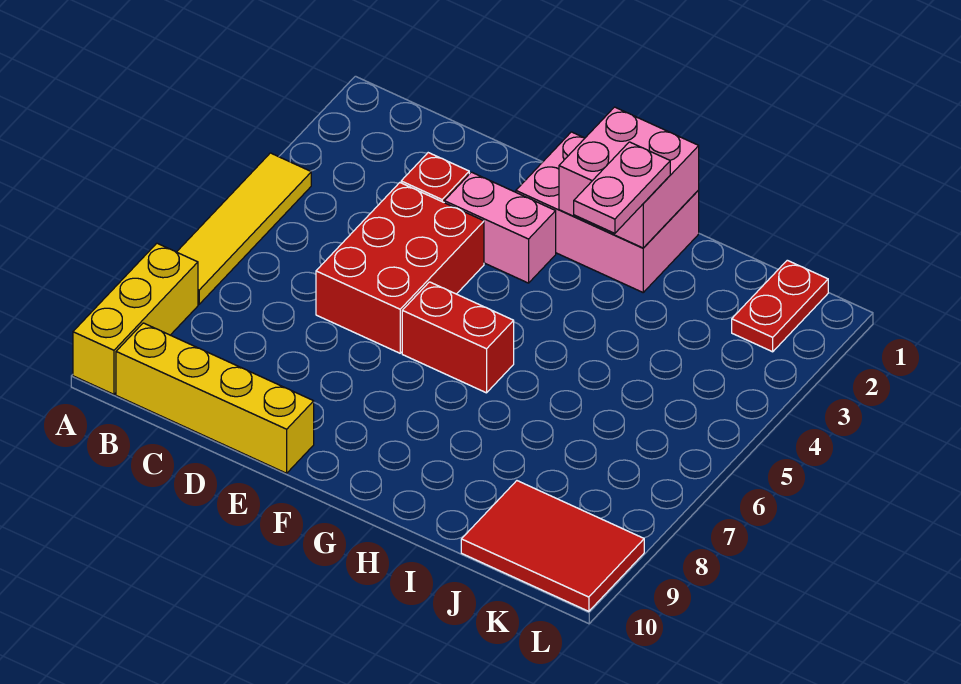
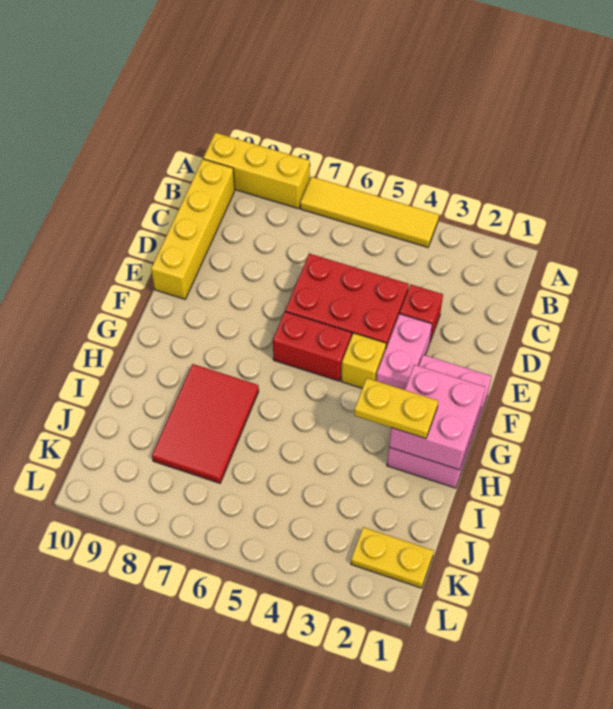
none -> yellow brick F4 level 1
red brick F6:G6 level 1 -> red brick F5:F6 level 1
pink plate H2:H3 level 3 -> yellow plate H2:H3 level 3
red tile J9:L10 level 1 -> red tile H7:J8 level 1
red plate K1:K2 level 1 -> yellow plate K1:K2 level 1

